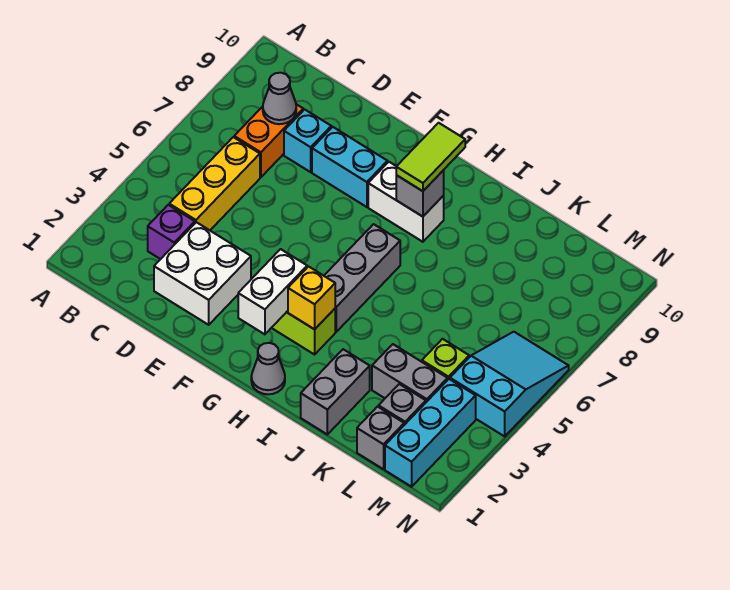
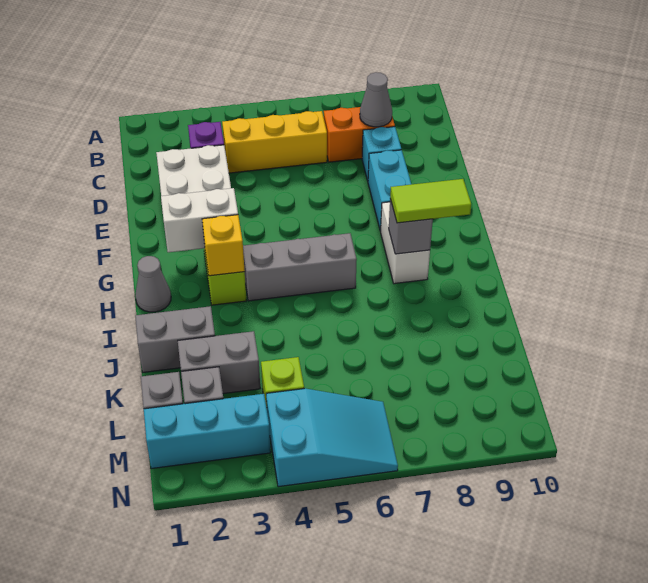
grey brick K3:L3 level 1 -> grey brick K2:K3 level 1

